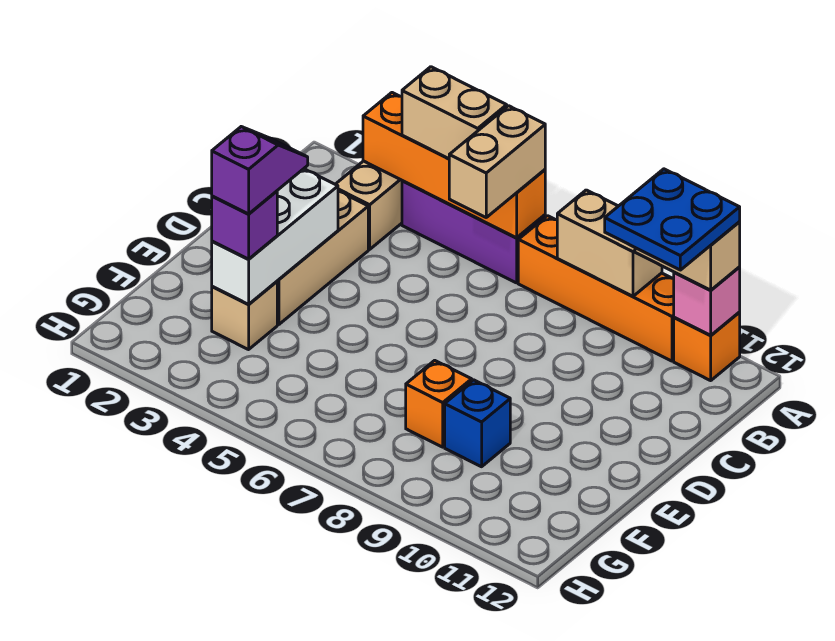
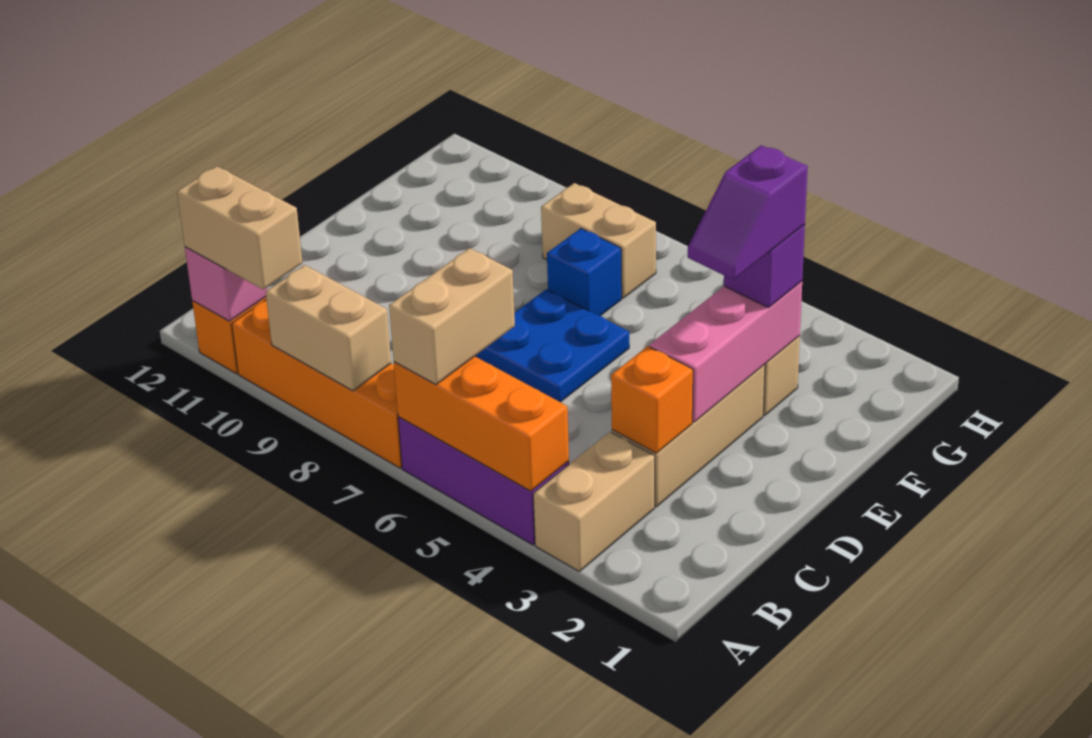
orange brick A3:A6 level 2 -> orange brick A4:A6 level 2
tan brick A4:A5 level 3 -> tan brick G7:G8 level 1
blue plate A10:B11 level 4 -> blue plate D6:E7 level 1
white brick D3:F3 level 2 -> pink brick D3:F3 level 2
orange brick F8 level 1 -> orange brick C3 level 2
blue brick F9 level 1 -> blue brick F7 level 1

